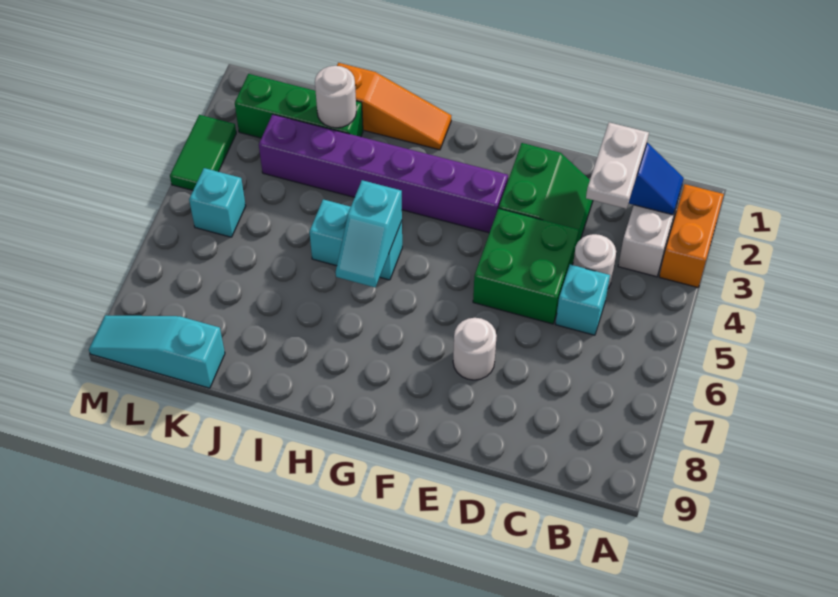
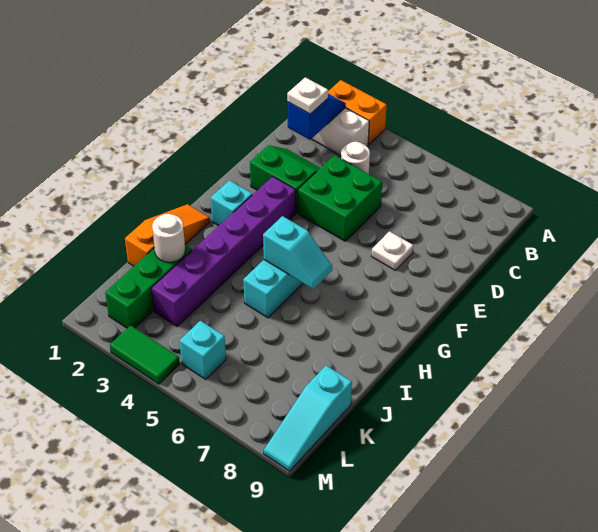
white plate C2:C3 level 3 -> white plate C2 level 3
cyan brick C5 level 1 -> cyan brick G2 level 1
white round brick E7 level 1 -> white plate E7 level 1

